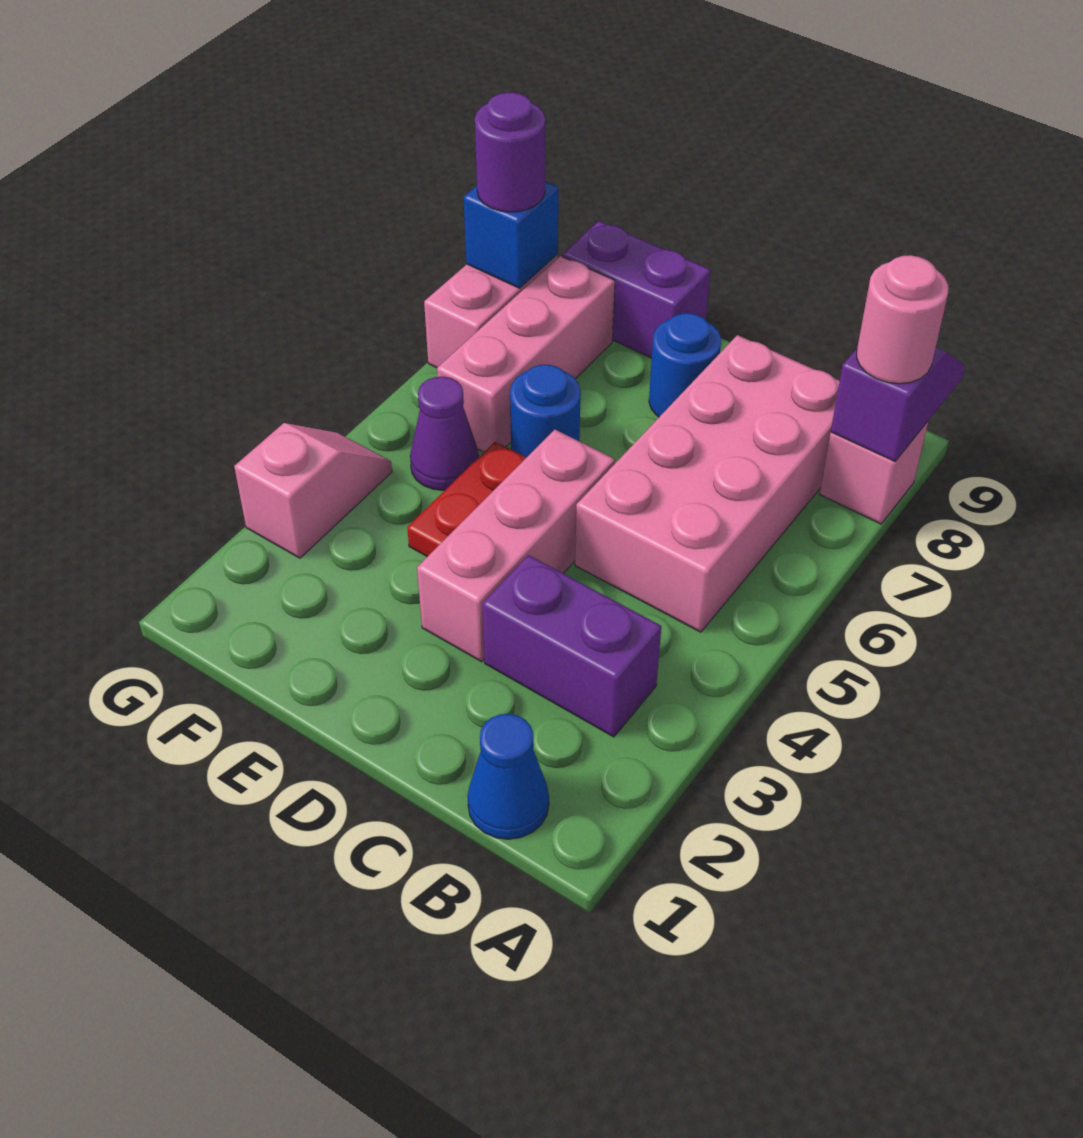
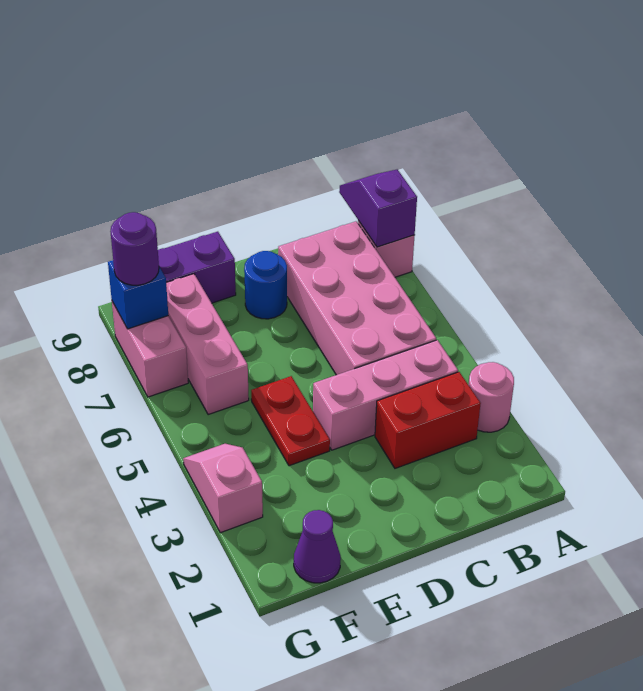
pink round brick A8 level 3 -> pink round brick A3 level 1
blue cone B1 level 1 -> none
purple brick B3:C3 level 1 -> red brick B3:C3 level 1
pink brick D3:D5 level 1 -> pink brick B4:D4 level 1
blue round brick E6 level 1 -> none
purple cone F5 level 1 -> purple cone F1 level 1

